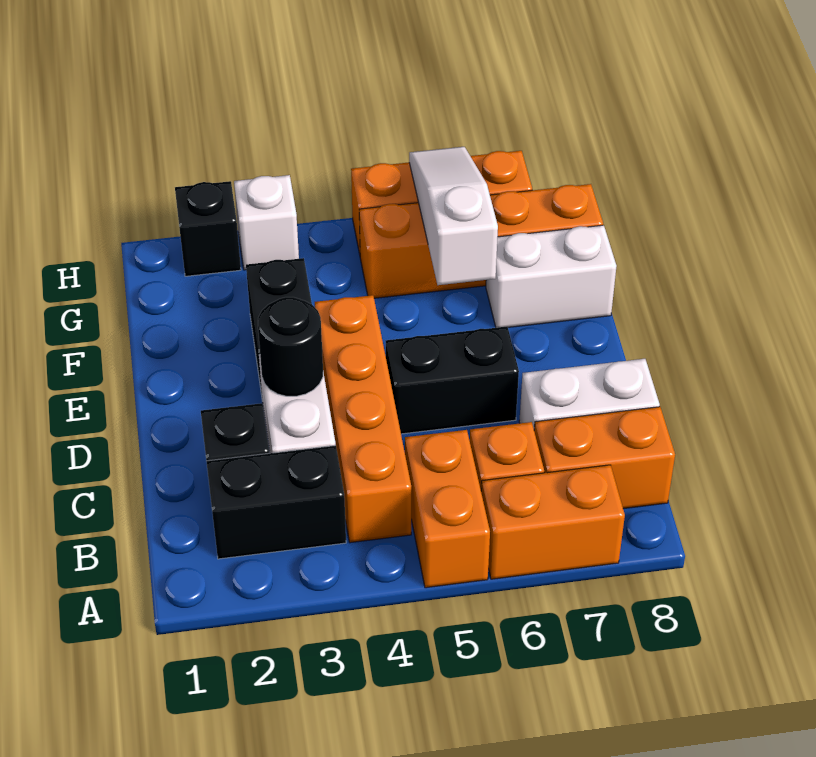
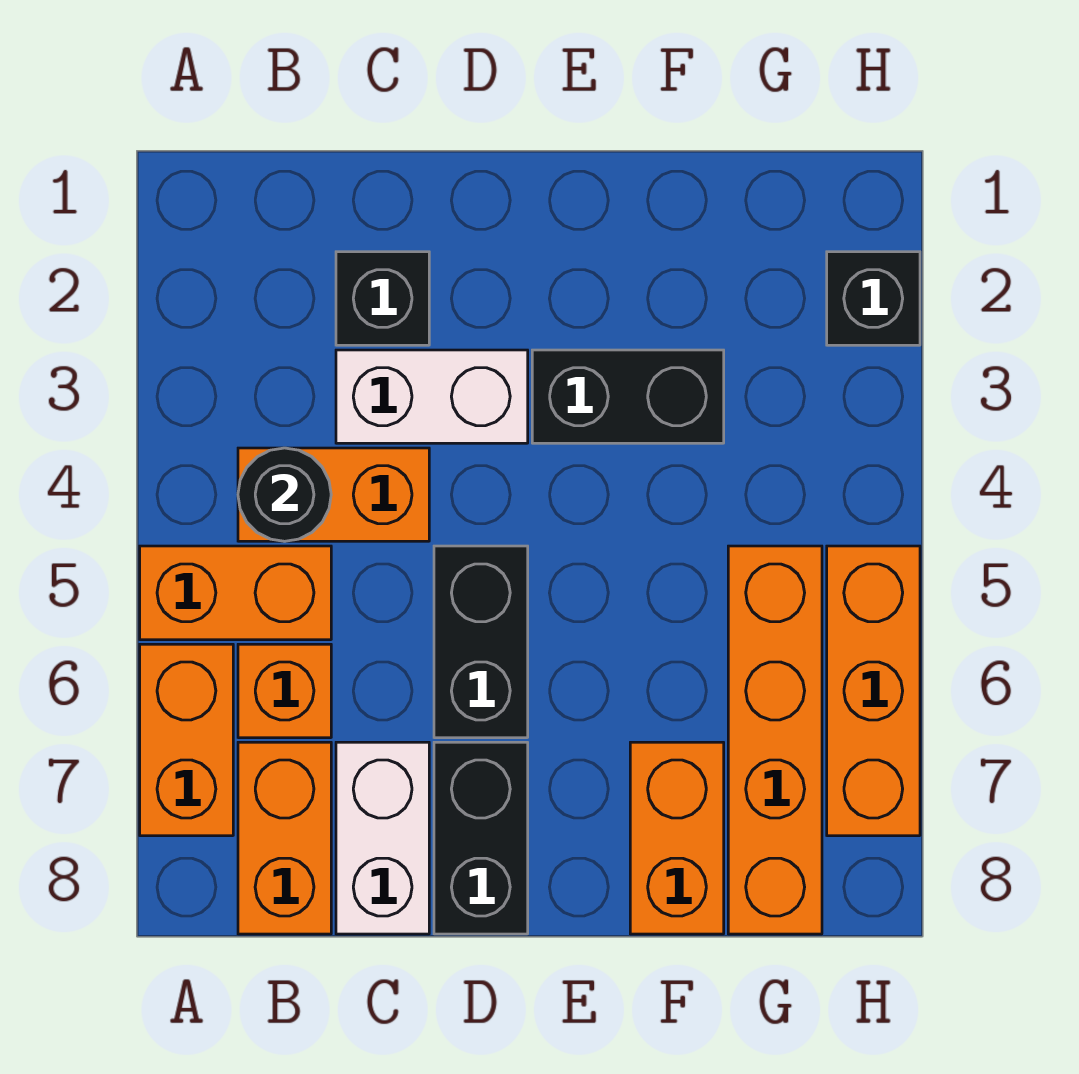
black brick B2:B3 level 1 -> black brick D7:D8 level 1
orange brick B4:E4 level 1 -> orange brick B4:C4 level 1
black round brick D3 level 2 -> black round brick B4 level 2
white slope F6:H6 level 2 top F -> none
white brick F7:F8 level 1 -> orange brick F7:F8 level 1
white brick H3 level 1 -> none

